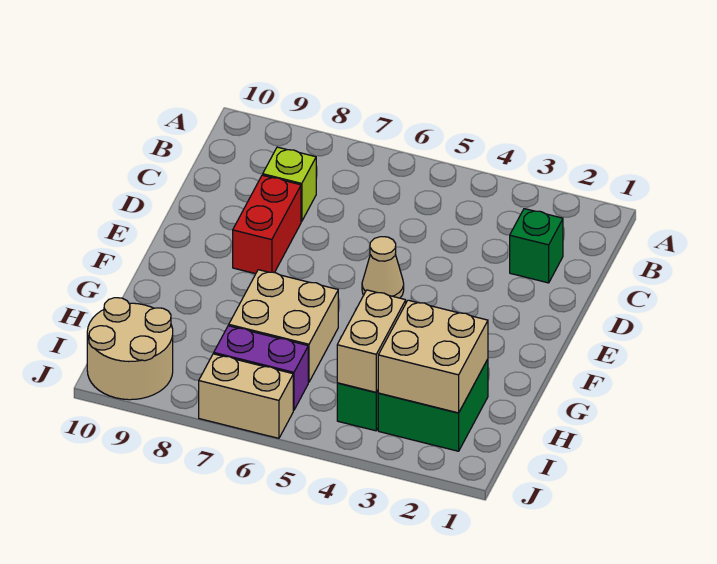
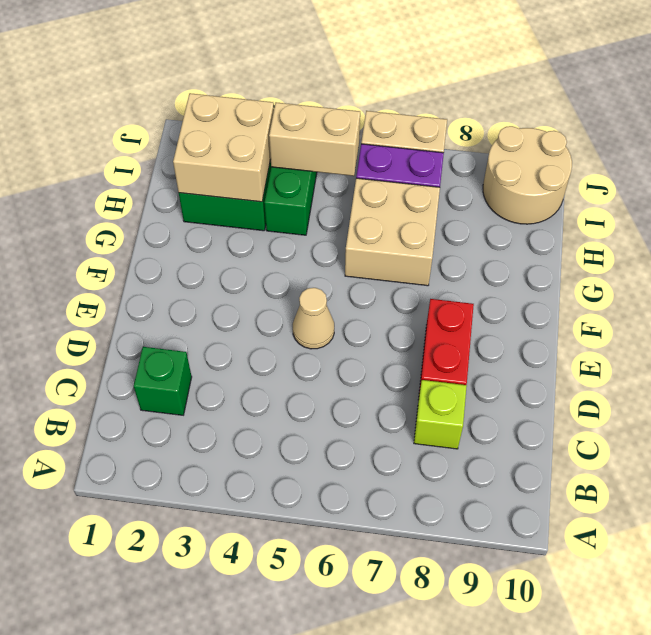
tan brick H4:I4 level 2 -> tan brick I4:I5 level 2

